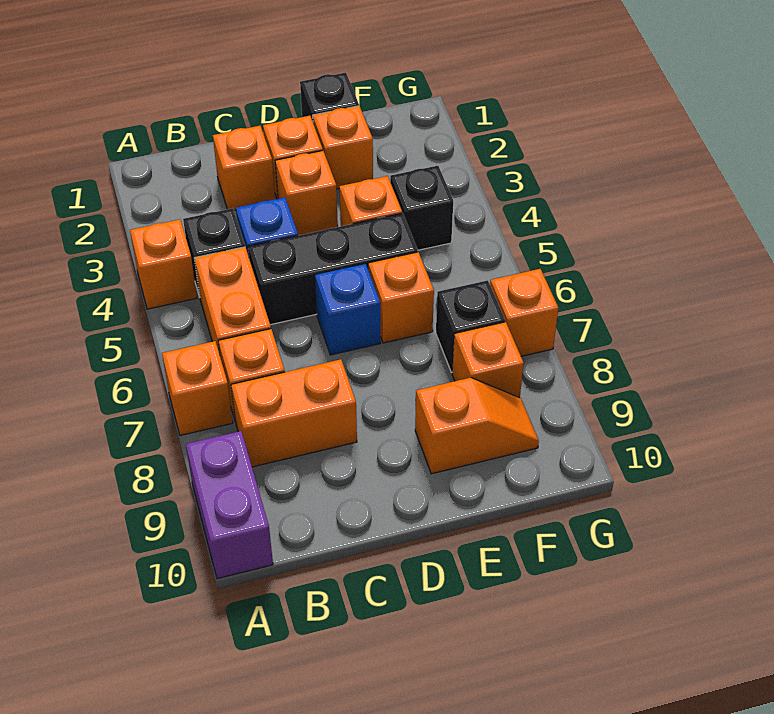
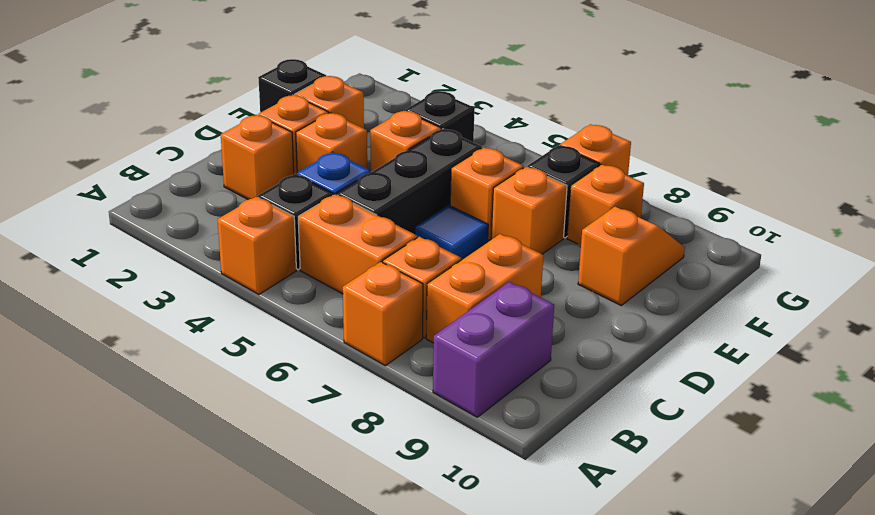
purple brick A9:A10 level 1 -> purple brick A9:B9 level 1
blue brick D6 level 1 -> blue tile D6 level 1
none -> orange brick E7 level 1

